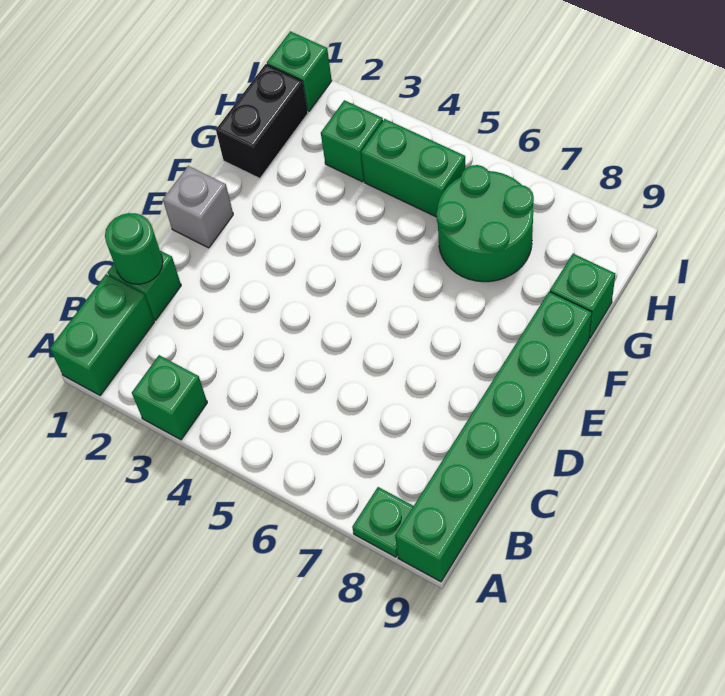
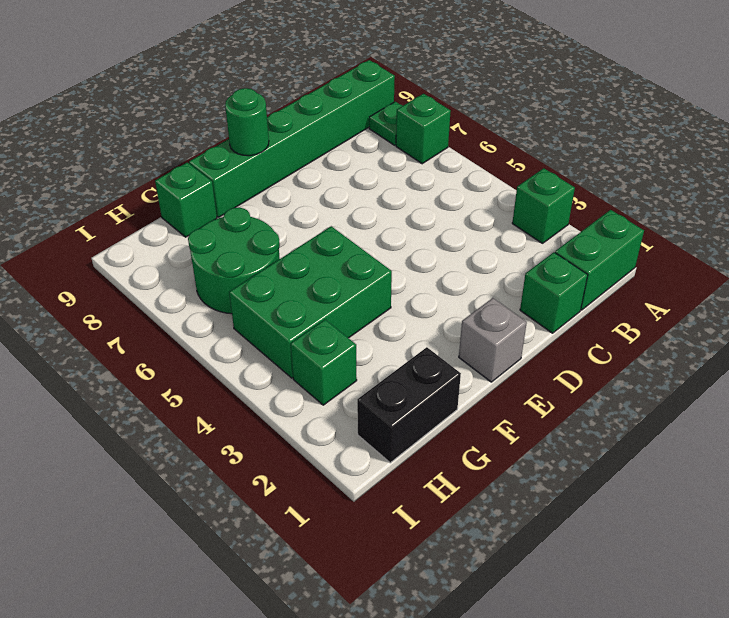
green round brick C1 level 2 -> green round brick E9 level 2
green brick H4:H5 level 1 -> green brick F4:H5 level 1
green brick I1 level 1 -> green brick A7 level 1

